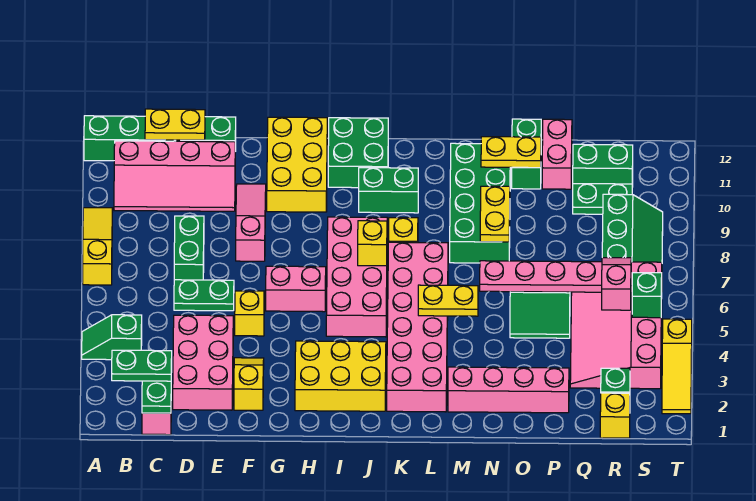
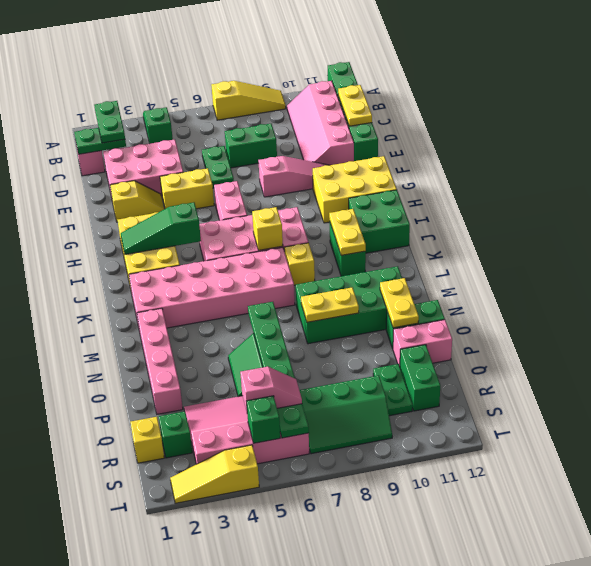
yellow brick F5 level 1 -> yellow brick F4:F5 level 1
none -> green slope I2:I4 level 2 top 4
yellow plate L5:M5 level 2 -> yellow plate J10:K10 level 2
pink plate N6:S6 level 2 -> green plate N6:S6 level 2

